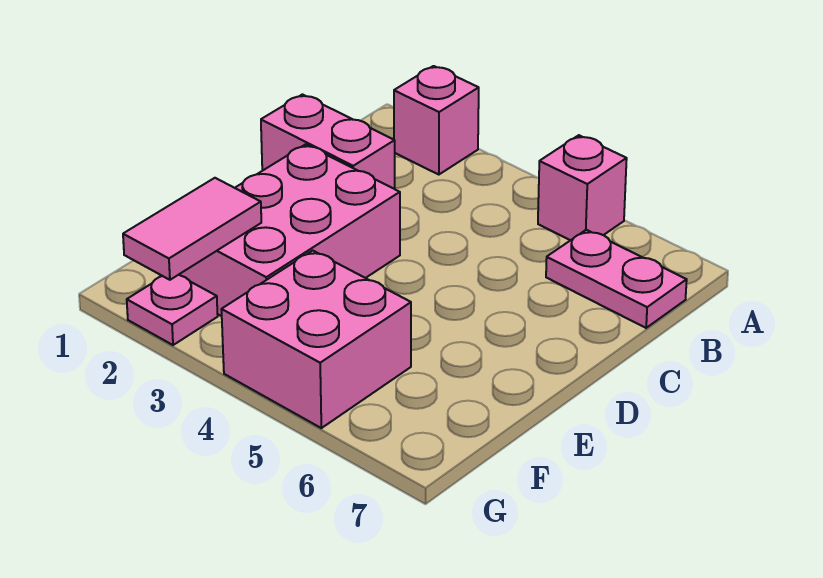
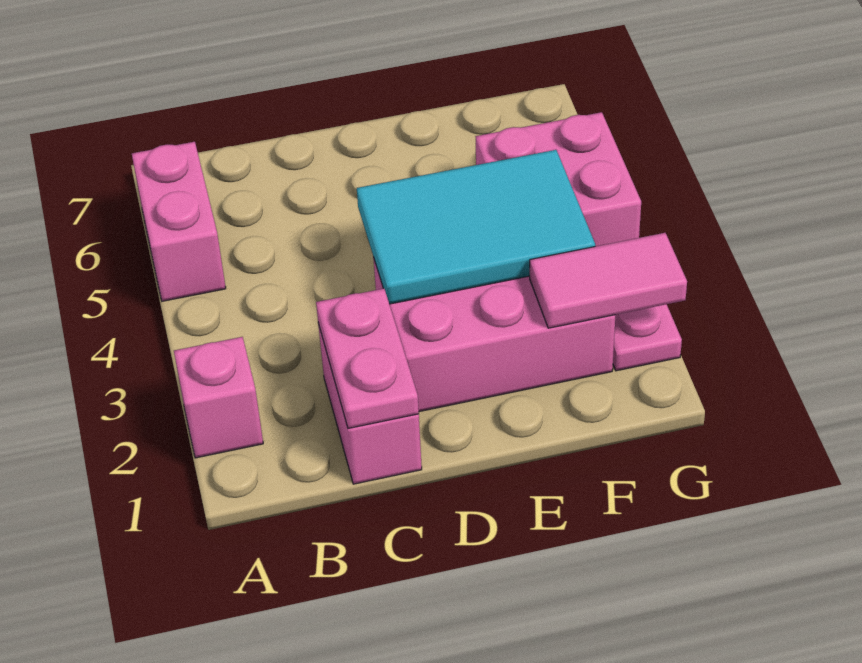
pink brick A5 level 1 -> pink brick A5:A6 level 1
pink plate B6:B7 level 1 -> pink plate C1:C2 level 2
none -> cyan tile D3:F4 level 2

